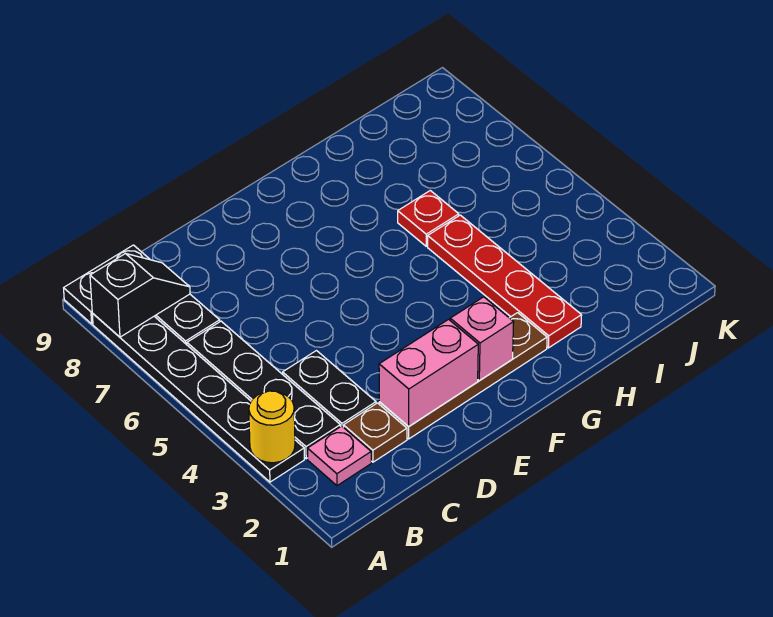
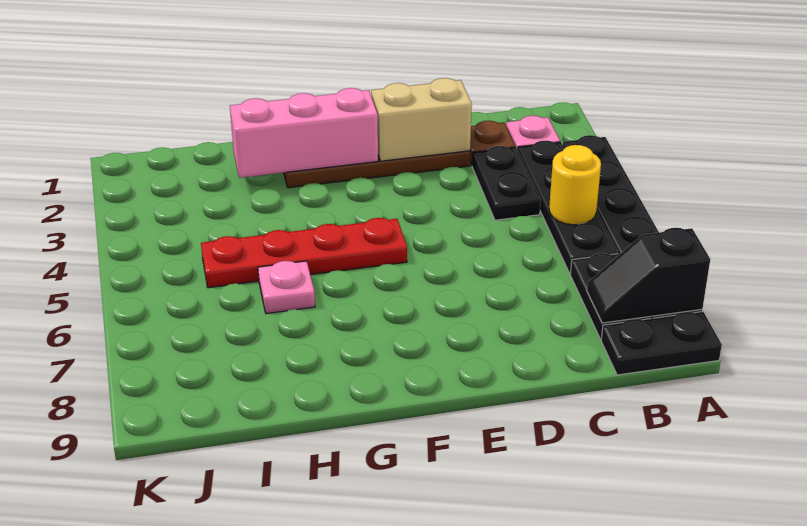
yellow round brick A3 level 2 -> yellow round brick B5 level 2
pink brick D2:E2 level 2 -> tan brick D2:E2 level 2
pink brick F2 level 2 -> pink brick F2:H2 level 2
red plate H2:H5 level 1 -> red plate F5:I5 level 1
red plate H6 level 1 -> pink plate H6 level 1

